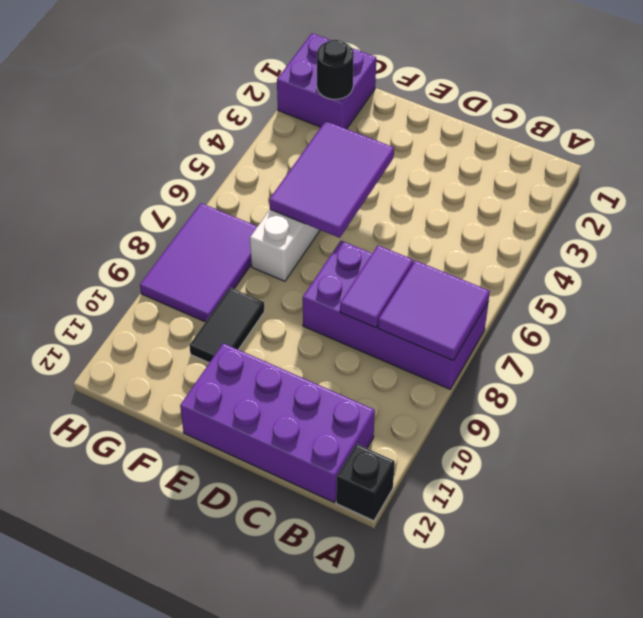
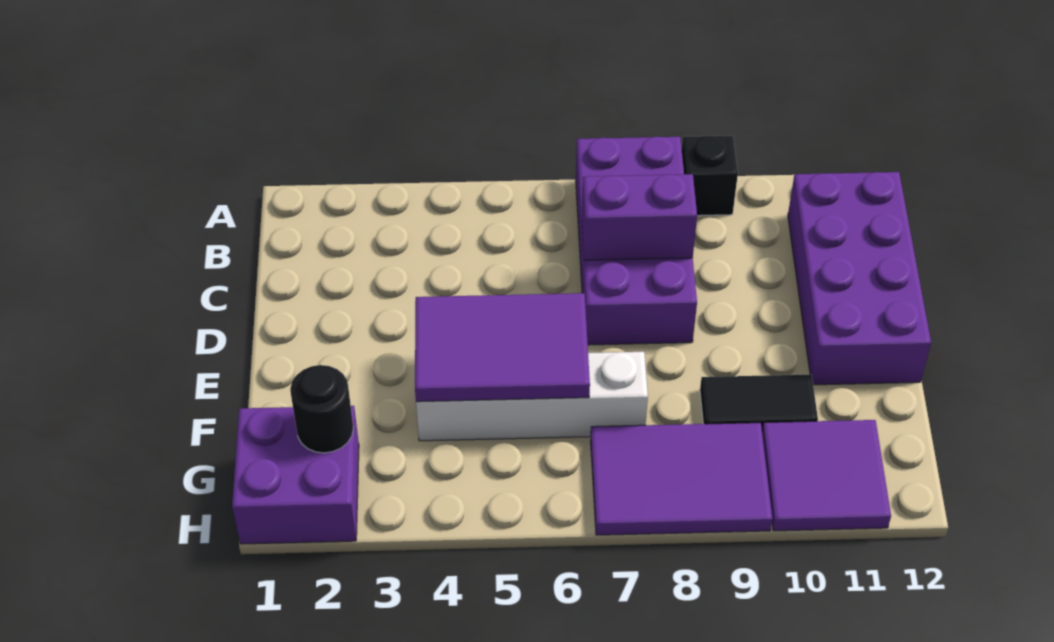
purple tile A7:B8 level 2 -> purple tile G10:H11 level 1
black brick A12 level 1 -> black brick A9 level 1
purple tile C7:C8 level 2 -> purple brick C7:C8 level 2

